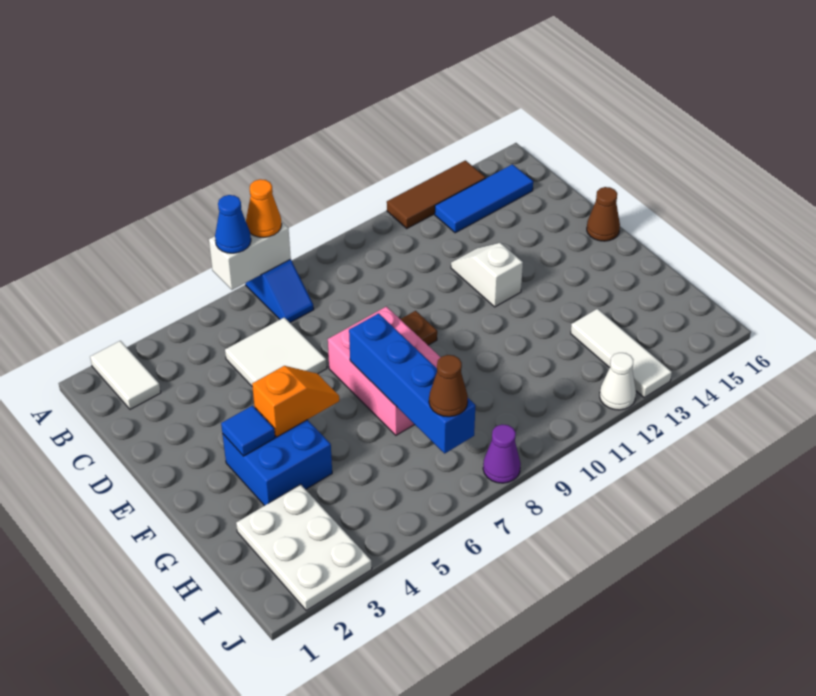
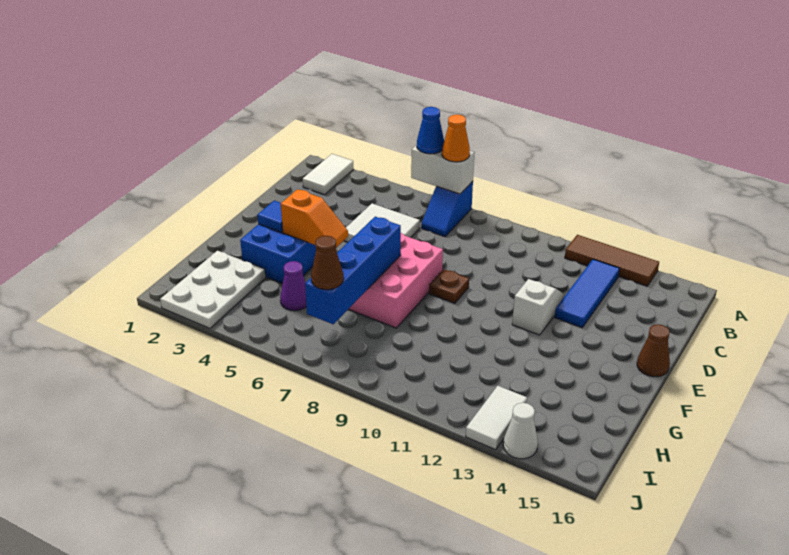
blue tile B13:B15 level 1 -> blue tile B13:D13 level 1
white tile H13:J13 level 1 -> white tile I13:J13 level 1
purple cone J8 level 1 -> purple cone H5 level 1
white cone J12 level 1 -> white cone J14 level 1

